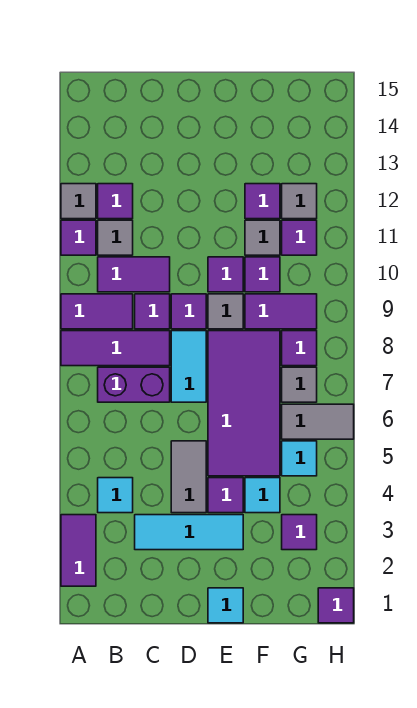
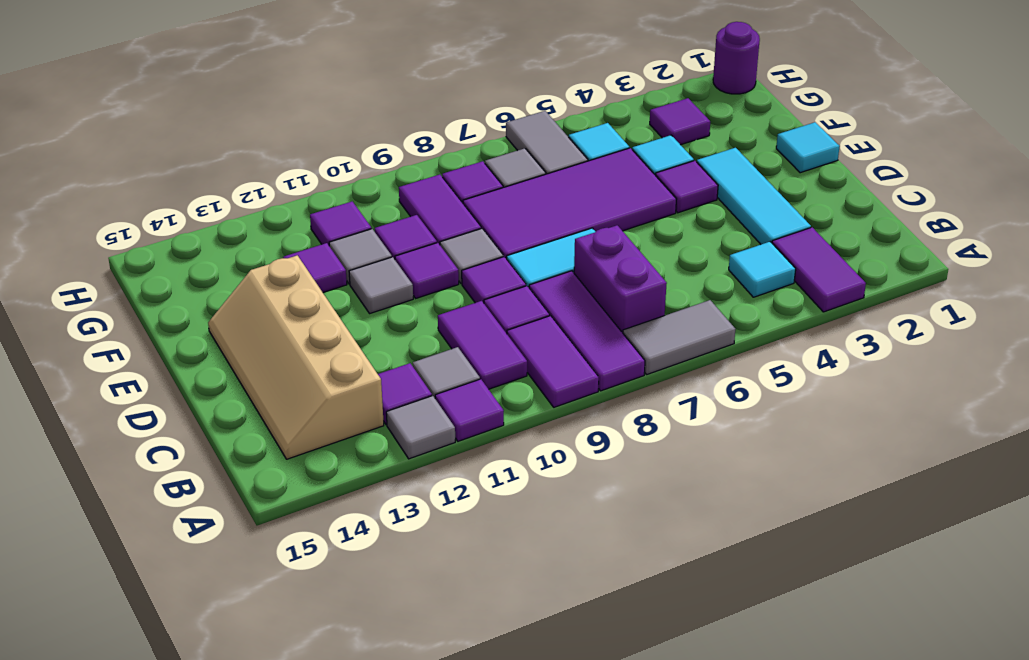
purple tile A2:A3 level 1 -> purple tile A3:B3 level 1
none -> tan slope B13:E14 level 1 top 13
grey tile D4:D5 level 1 -> grey tile A6:A7 level 1
grey tile G12 level 1 -> grey tile E11 level 1
purple tile H1 level 1 -> purple round brick H1 level 1

